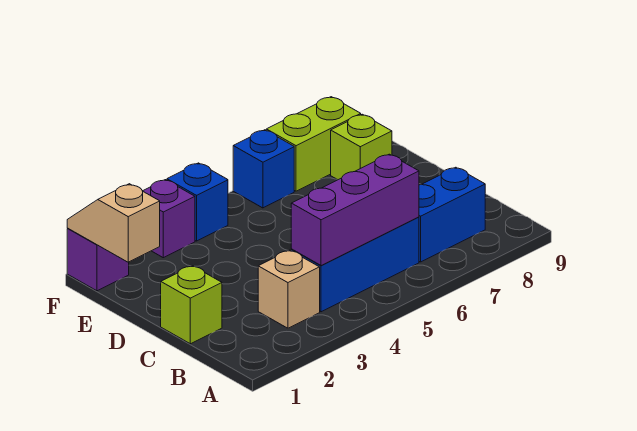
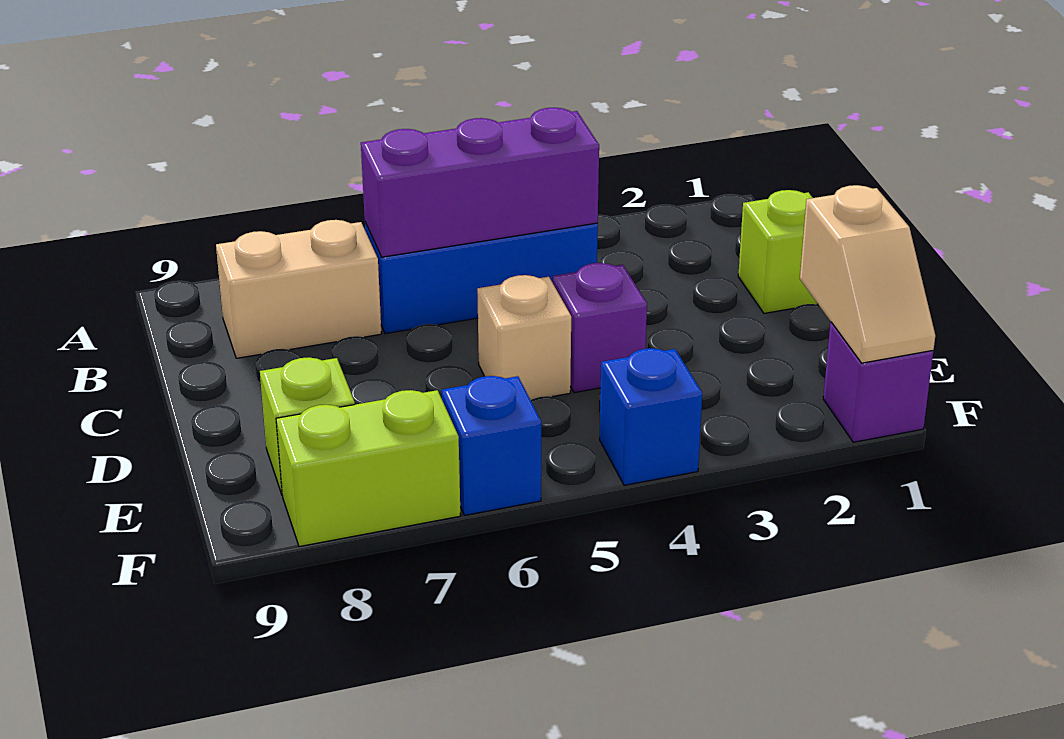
tan brick B3 level 1 -> tan brick D5 level 1
blue brick B7:B8 level 1 -> tan brick B7:B8 level 1
purple brick F3 level 1 -> purple brick D4 level 1

